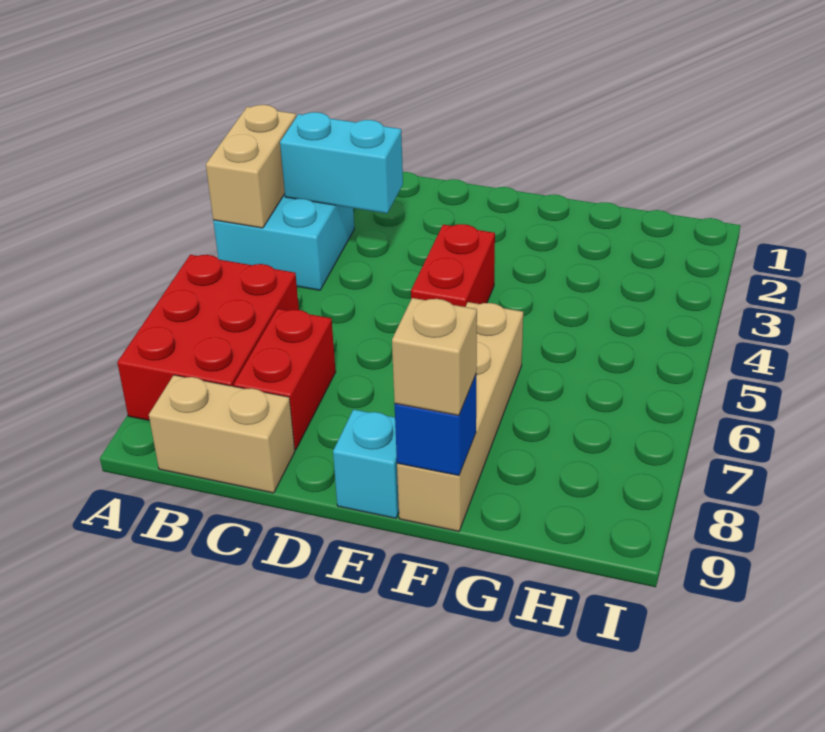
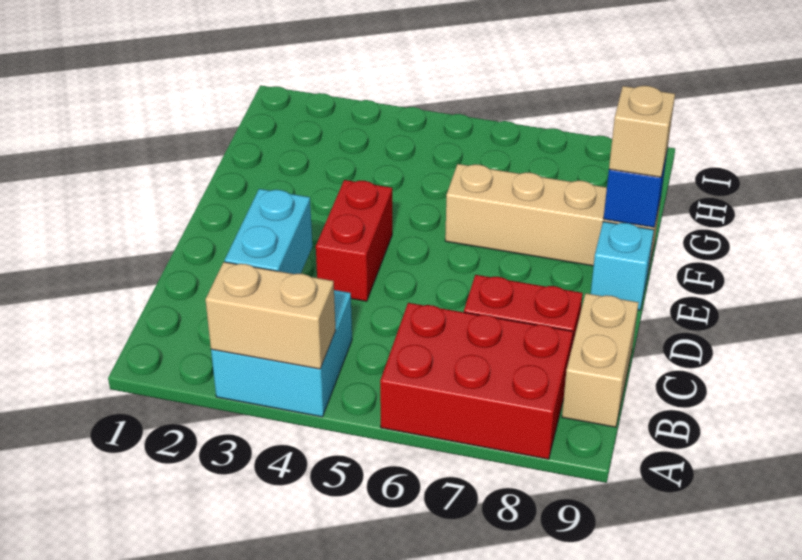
red brick E4:E5 level 1 -> red brick D4:E4 level 1

